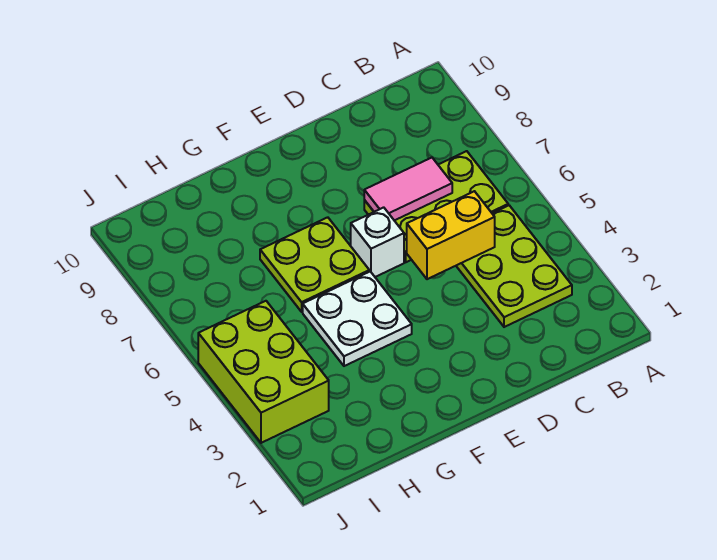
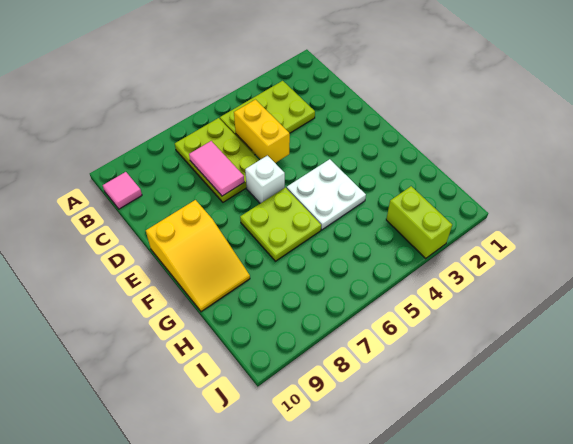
none -> pink tile B10 level 1
none -> yellow slope E9:G10 level 1 top E
lime brick I3:J5 level 1 -> lime brick I3:J3 level 1

